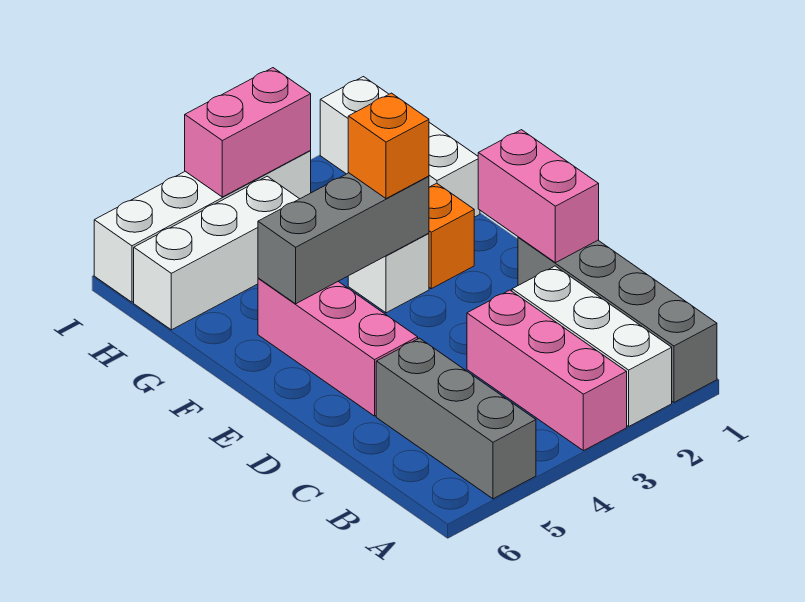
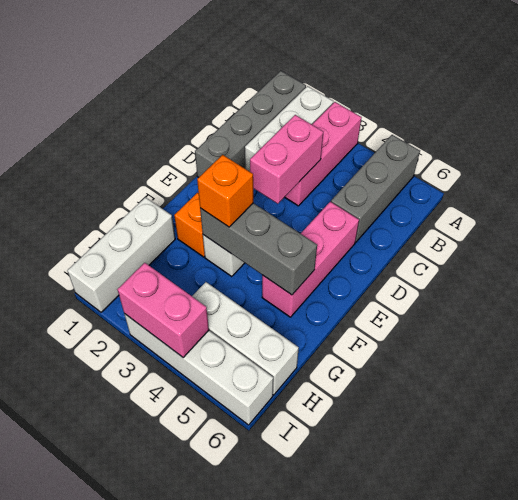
pink brick D1:E1 level 2 -> pink brick C3:D3 level 2

